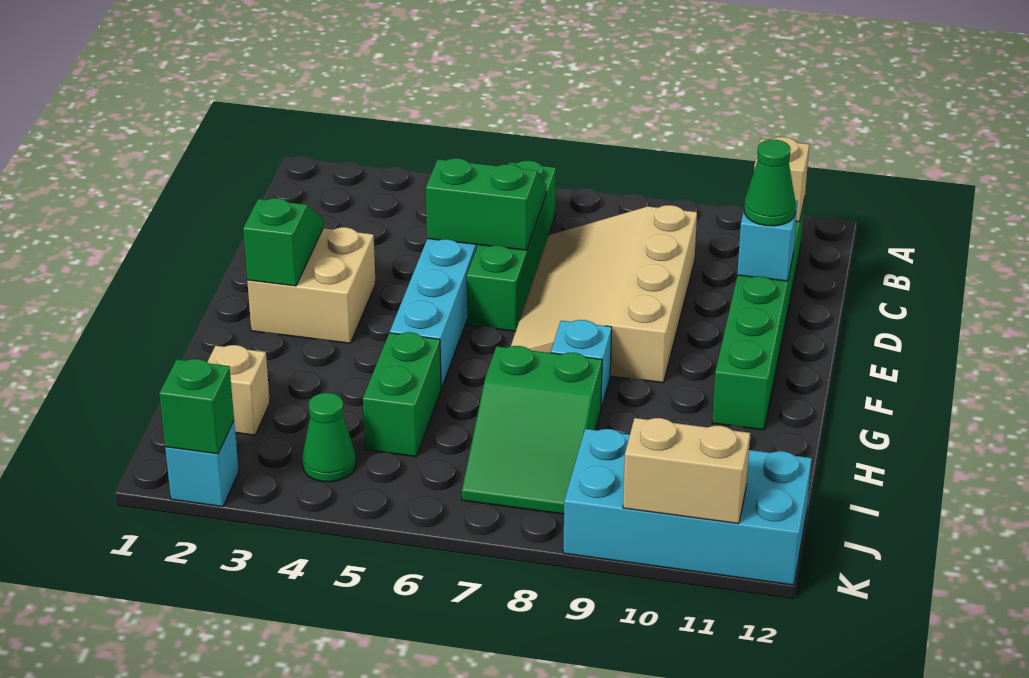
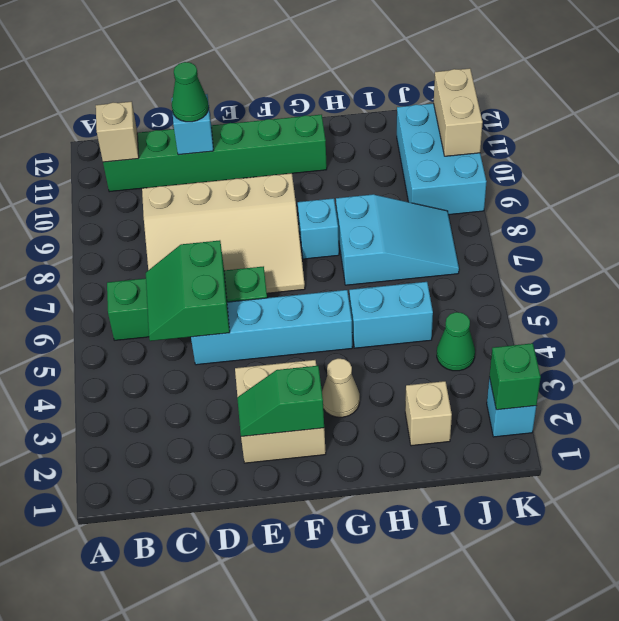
none -> tan cone G3 level 1
green brick H5:I5 level 1 -> cyan brick H5:I5 level 1
green slope H7:J8 level 1 top H -> cyan slope H7:J8 level 1 top H
cyan brick J9:K12 level 1 -> cyan brick J9:K11 level 1

